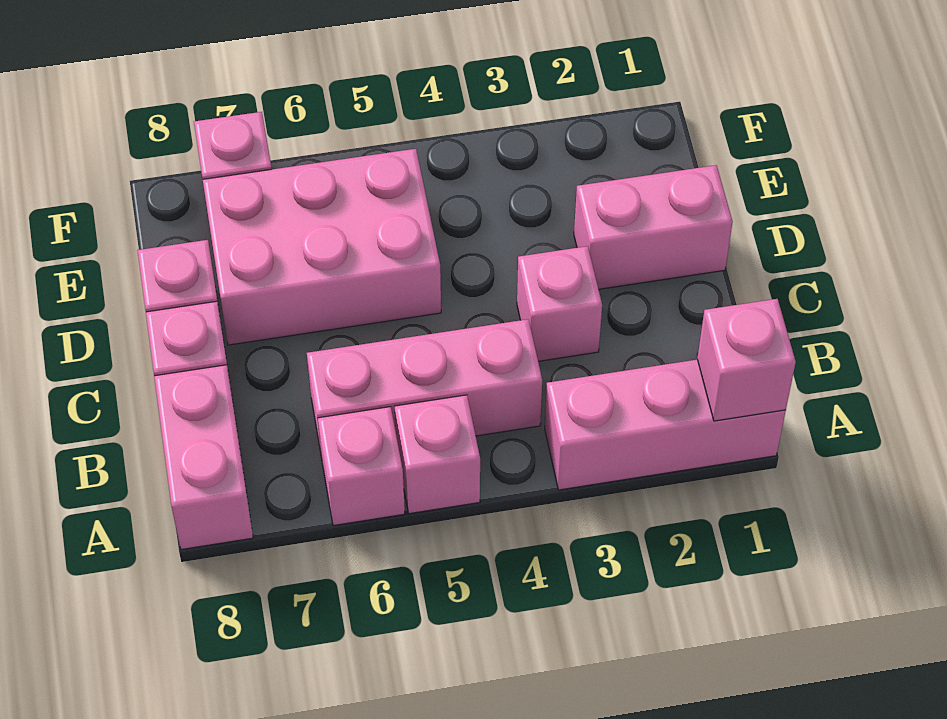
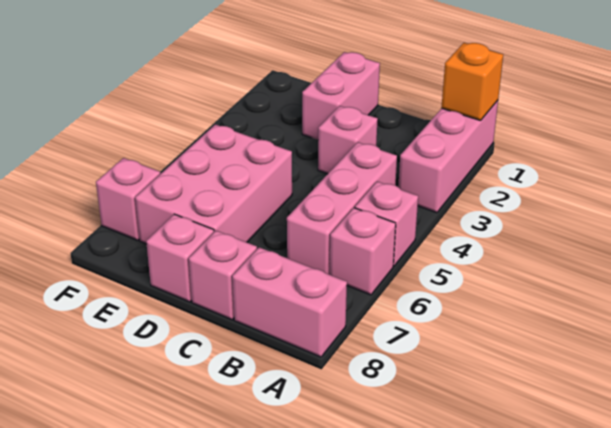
pink brick A1 level 2 -> orange brick A1 level 2

